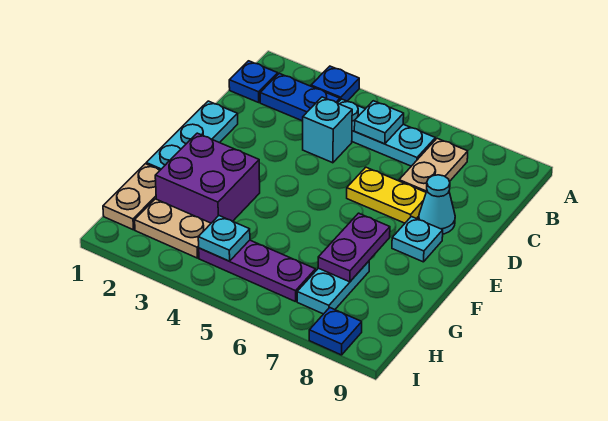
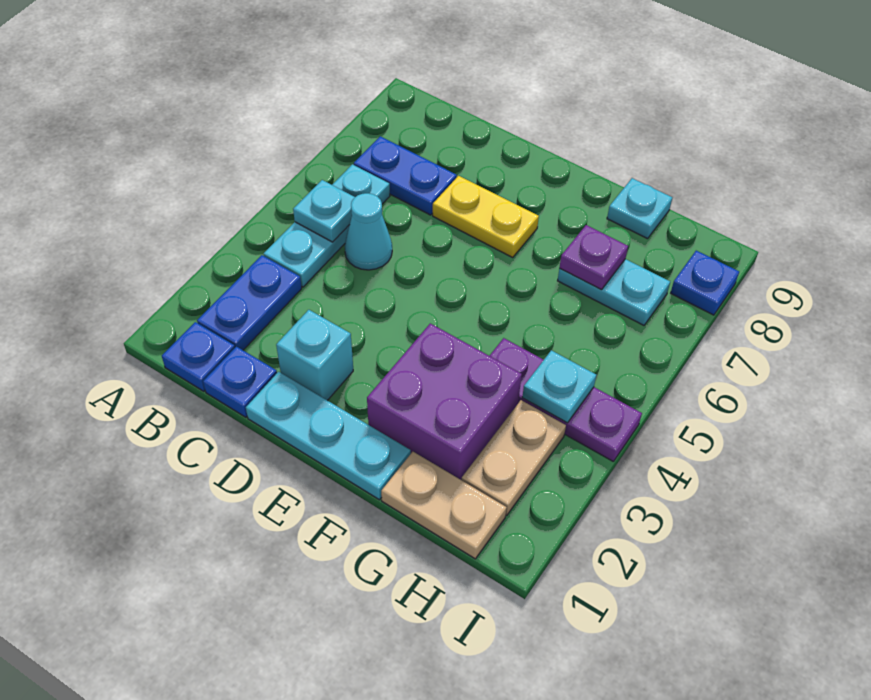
blue plate A3 level 1 -> blue plate C1 level 1
tan plate B7:C7 level 1 -> blue plate B7:C7 level 1
cyan brick C4 level 1 -> cyan brick D2 level 1
yellow plate D6:D7 level 1 -> yellow plate D7:E7 level 1
cyan cone D8 level 1 -> cyan cone C5 level 1
cyan plate E8 level 1 -> cyan plate G9 level 1
purple plate F7:G7 level 2 -> purple plate G7 level 2
purple plate H4:H6 level 1 -> purple plate G4:I4 level 1

